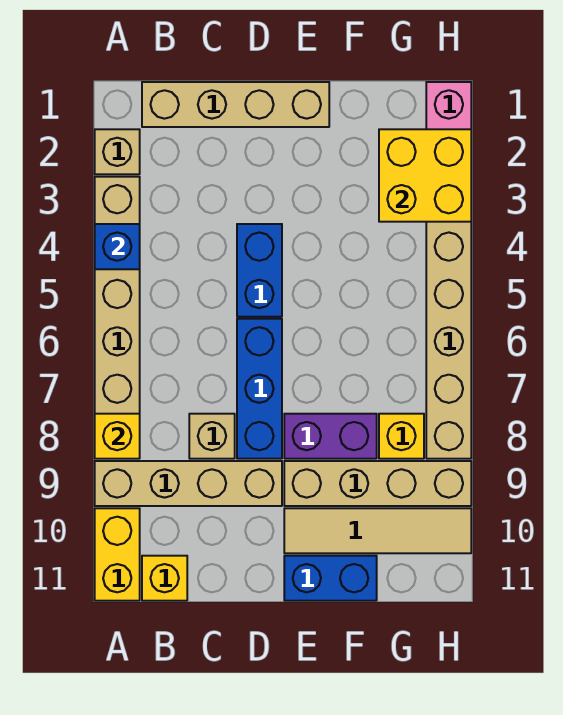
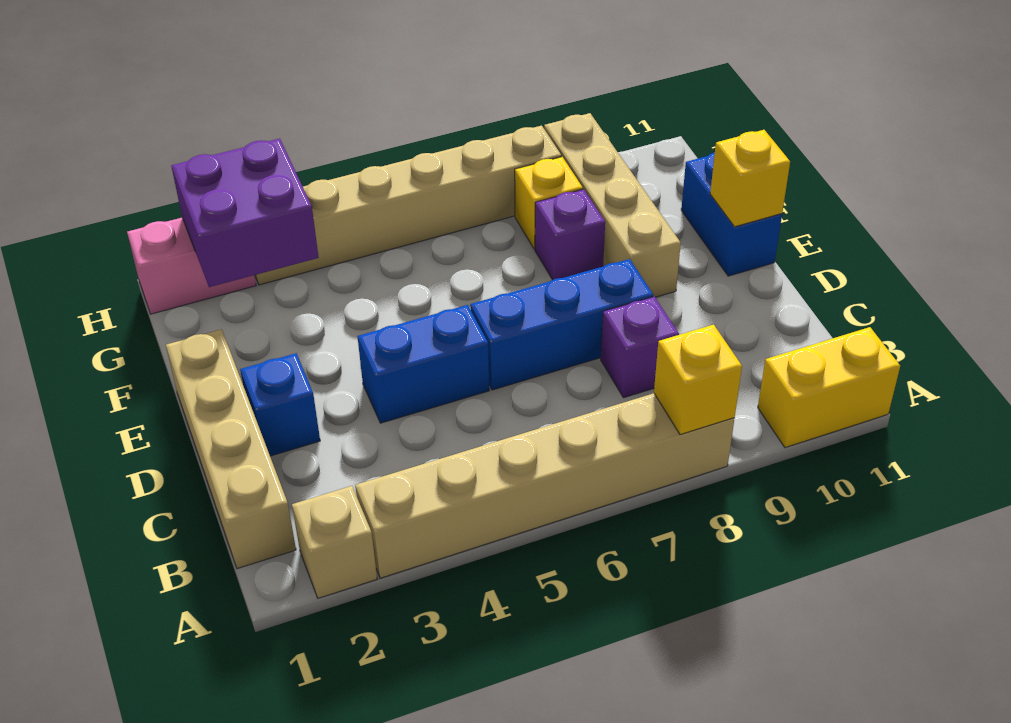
blue brick A4 level 2 -> blue brick D2 level 1
tan brick A9:D9 level 1 -> none
yellow brick B11 level 1 -> yellow brick E11 level 2
tan brick C8 level 1 -> purple brick C8 level 1
purple brick E8:F8 level 1 -> purple brick F8 level 1
tan tile E10:H10 level 1 -> none
yellow brick G2:H3 level 2 -> purple brick G2:H3 level 2

